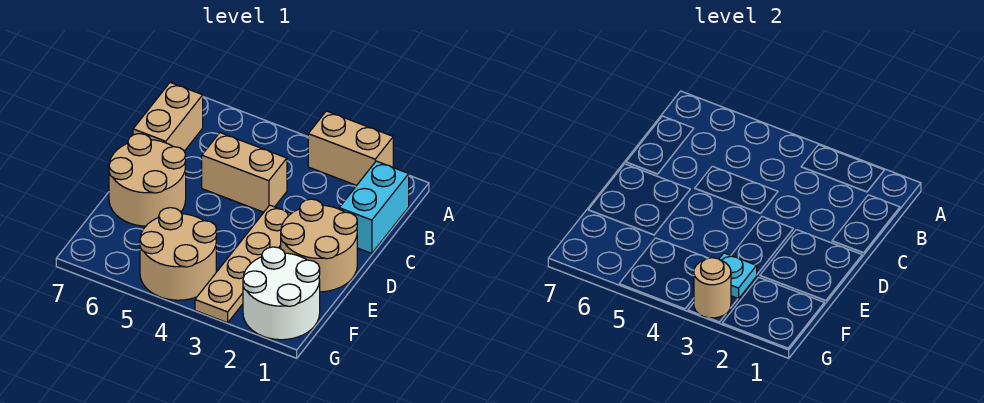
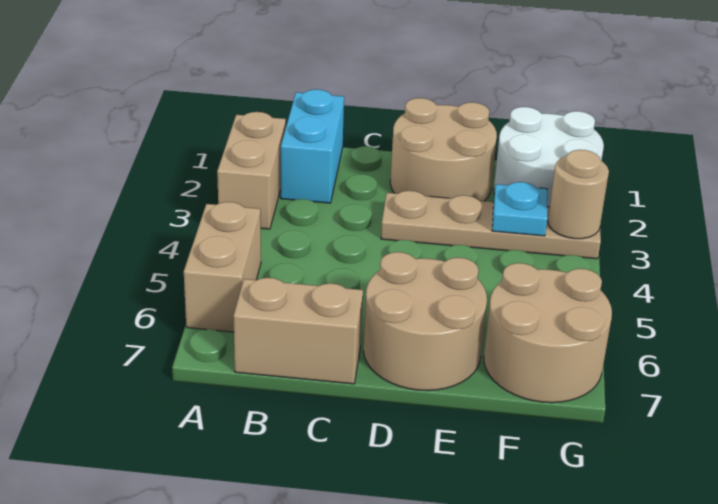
cyan brick B1:C1 level 1 -> cyan brick B1:B2 level 1
tan brick C4:C5 level 1 -> tan brick A5:A6 level 1
tan round brick F4:G5 level 1 -> tan round brick F6:G7 level 1

